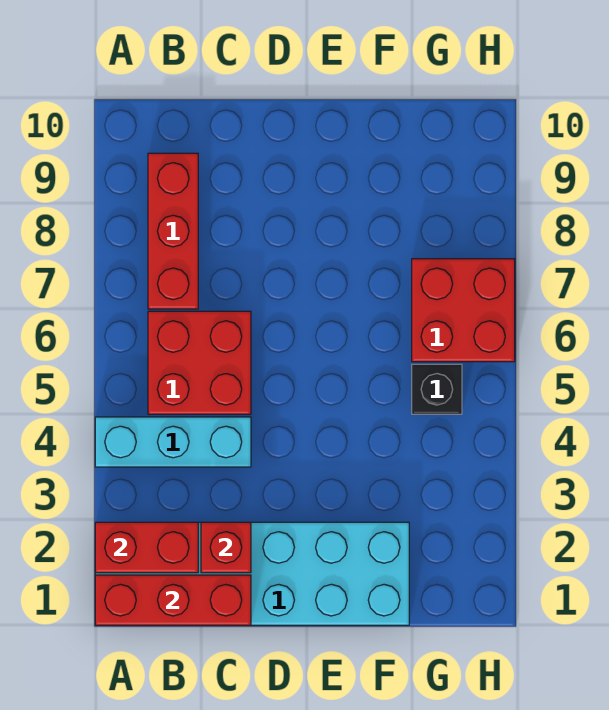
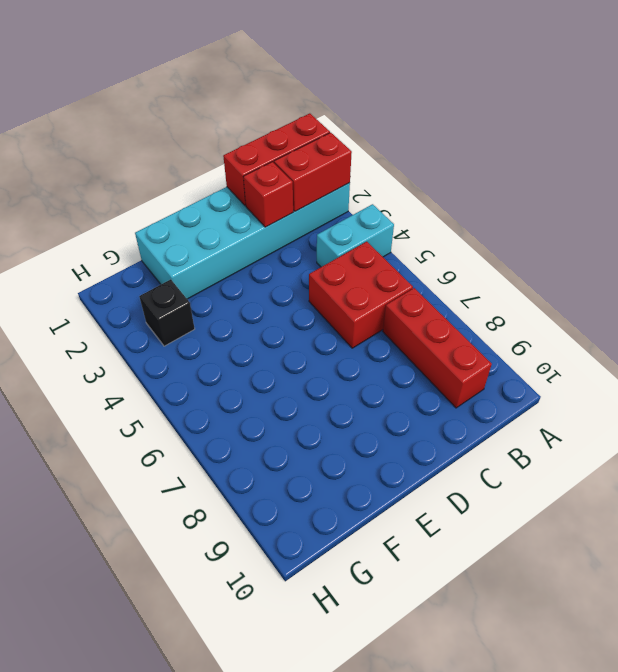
cyan brick A4:C4 level 1 -> cyan brick A4:B4 level 1
black brick G5 level 1 -> black brick G3 level 1
red brick G6:H7 level 1 -> none

